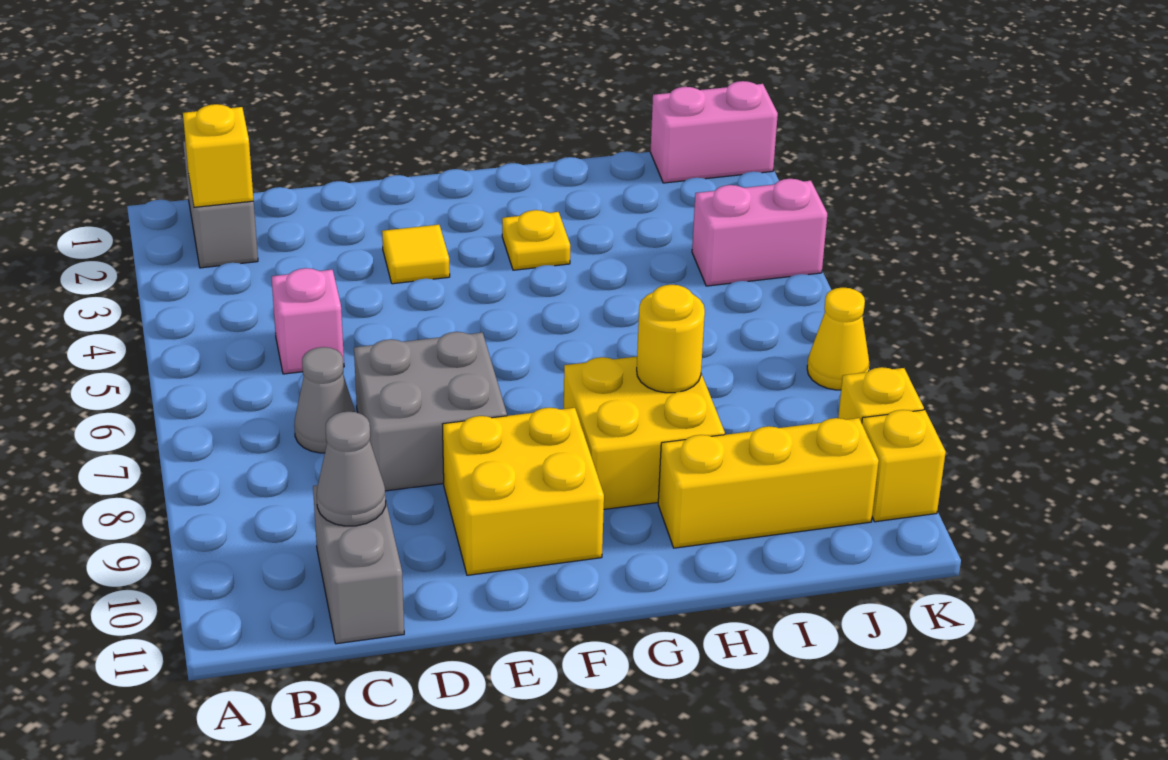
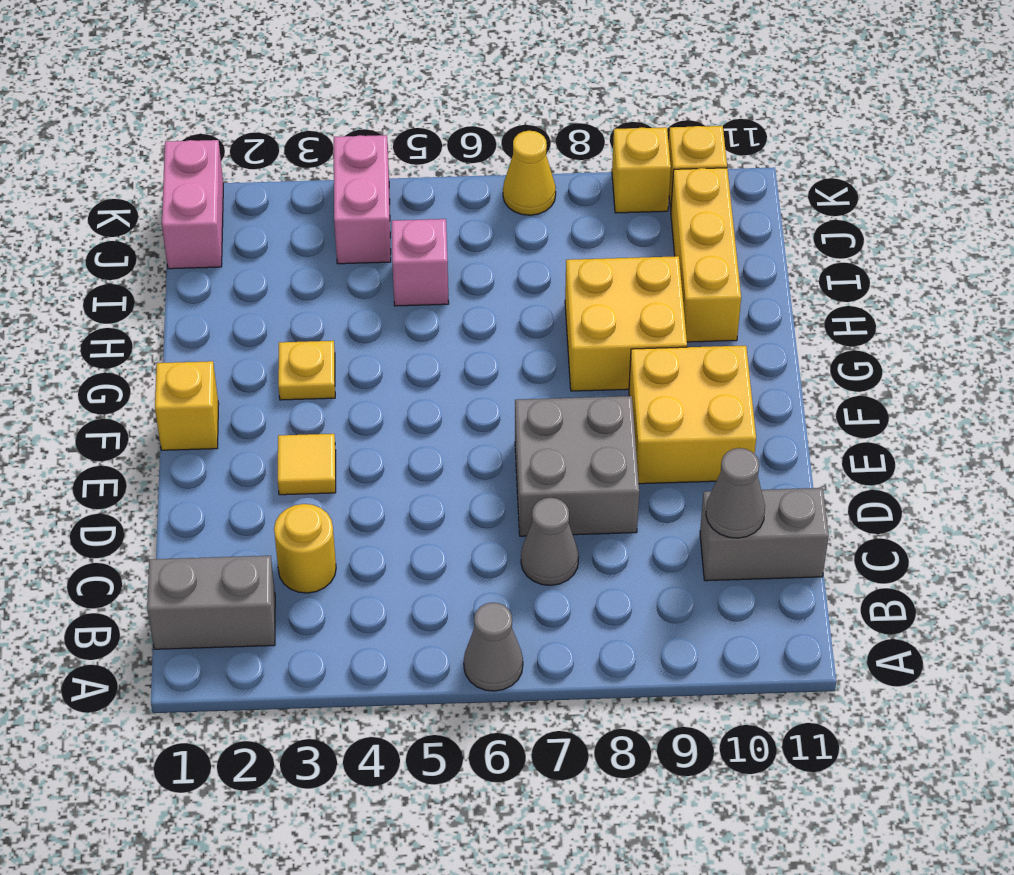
none -> grey cone A6 level 1
yellow brick B2 level 2 -> yellow brick F1 level 1
pink brick C5 level 1 -> pink brick I5 level 1
yellow round brick H8 level 2 -> yellow round brick C3 level 1

